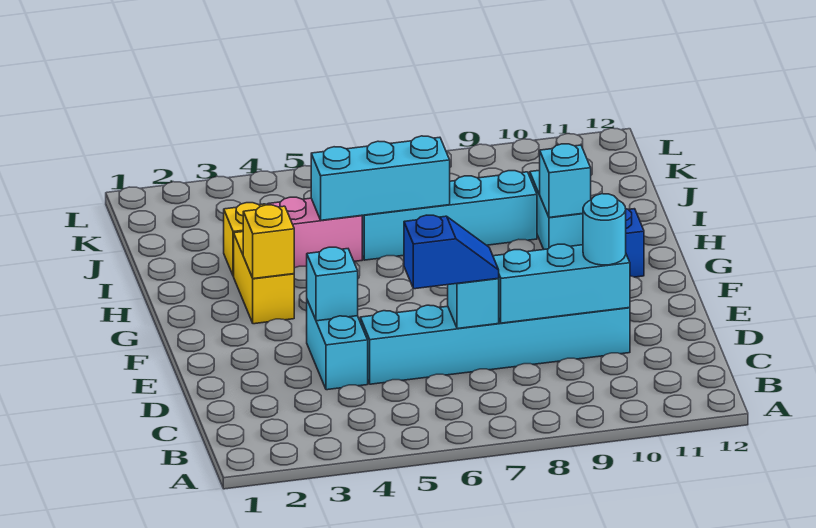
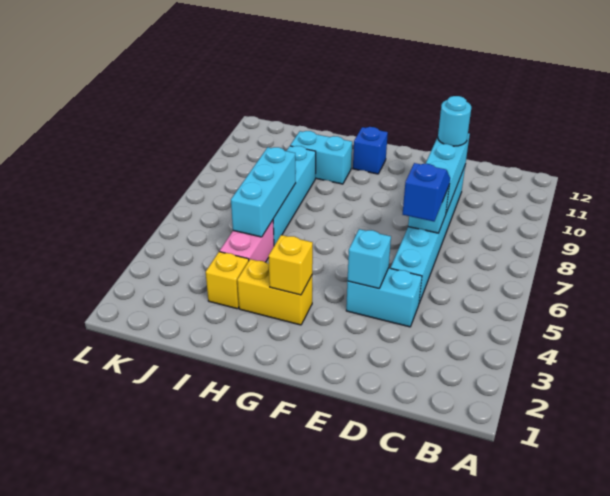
cyan brick H10 level 2 -> none

